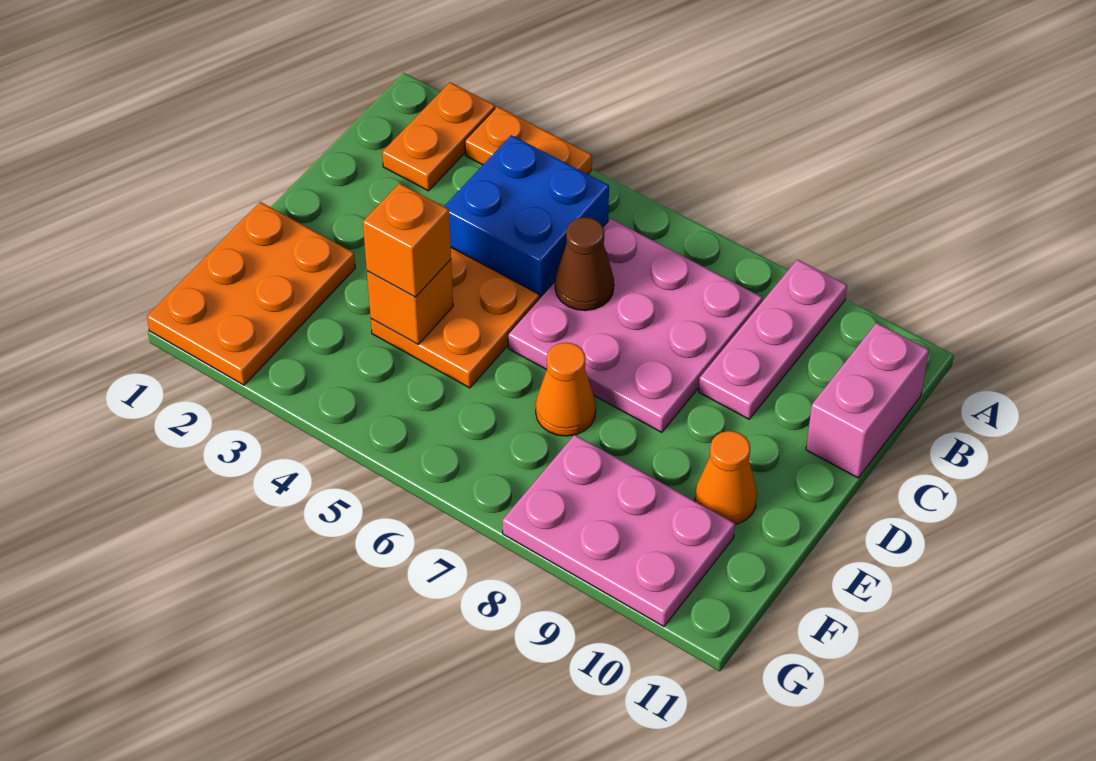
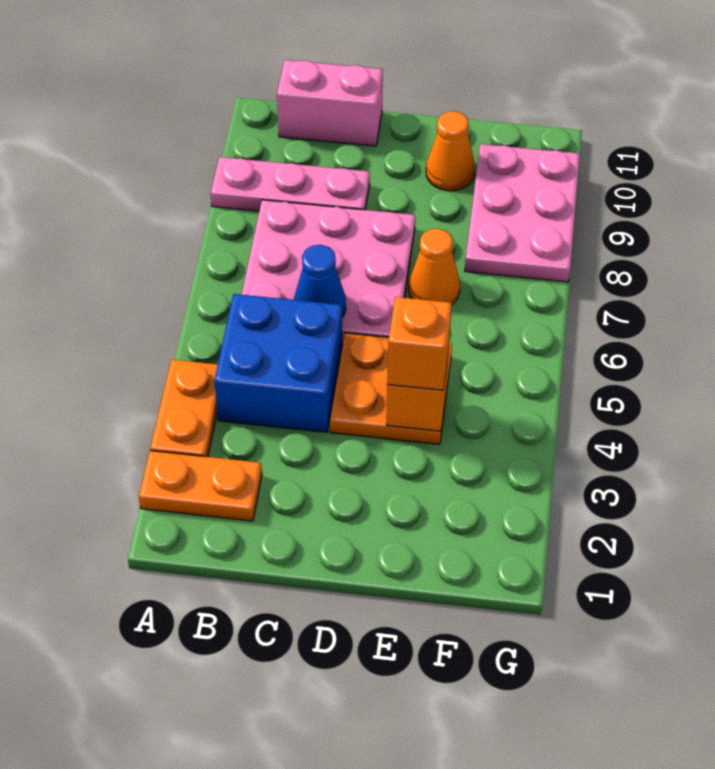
brown cone C6 level 2 -> blue cone C6 level 2
orange plate E1:G2 level 1 -> none

